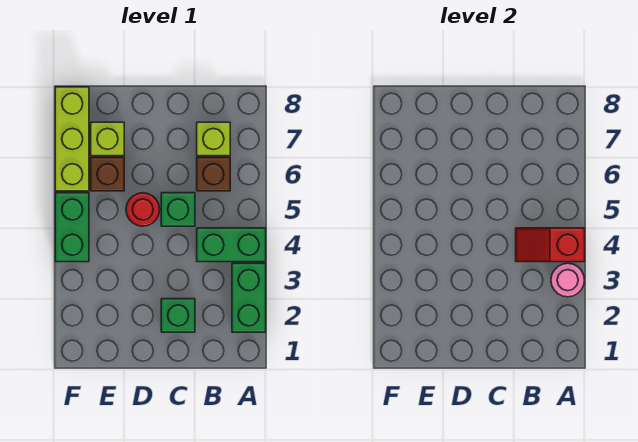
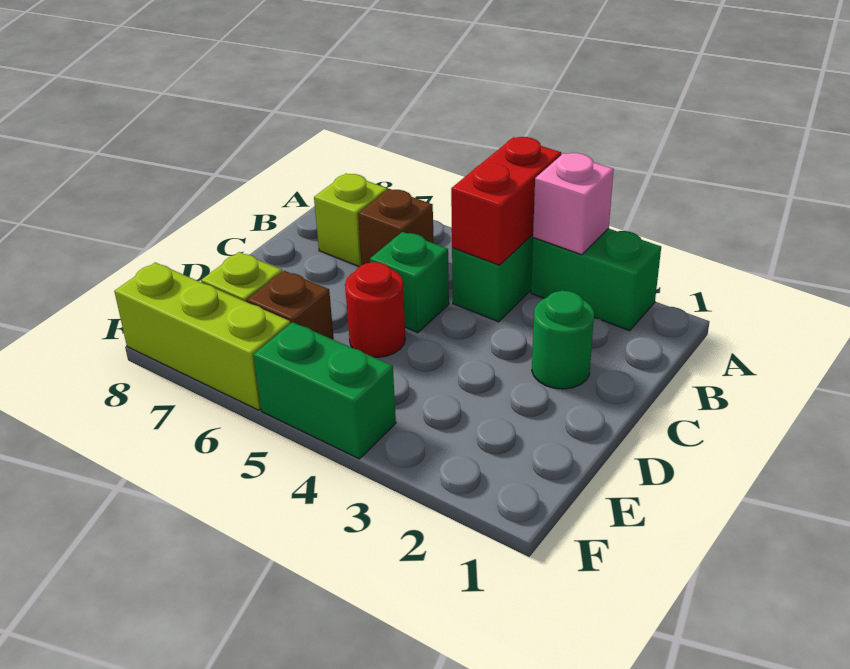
pink round brick A3 level 2 -> pink brick A3 level 2
red slope A4:B4 level 2 top A -> red brick A4:B4 level 2
green brick C2 level 1 -> green round brick C2 level 1

